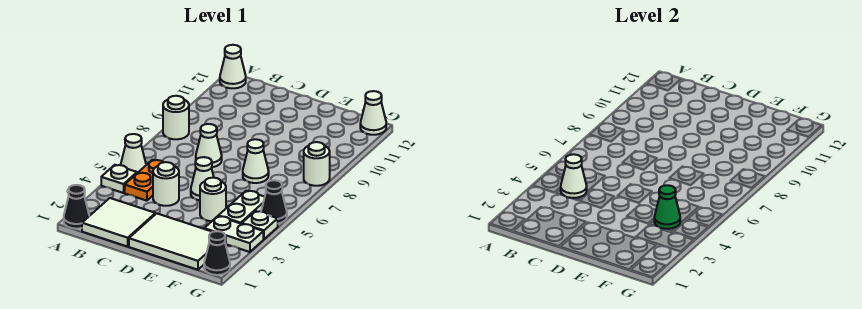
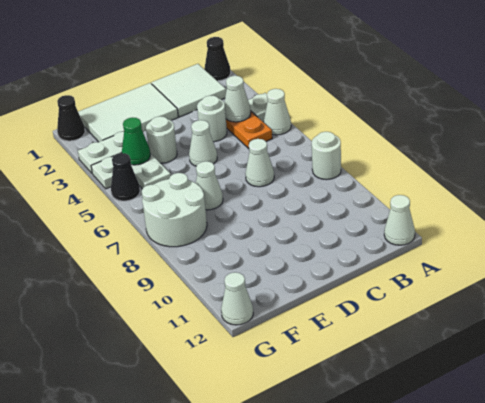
white round brick G8 level 1 -> white round brick F7:G8 level 1

